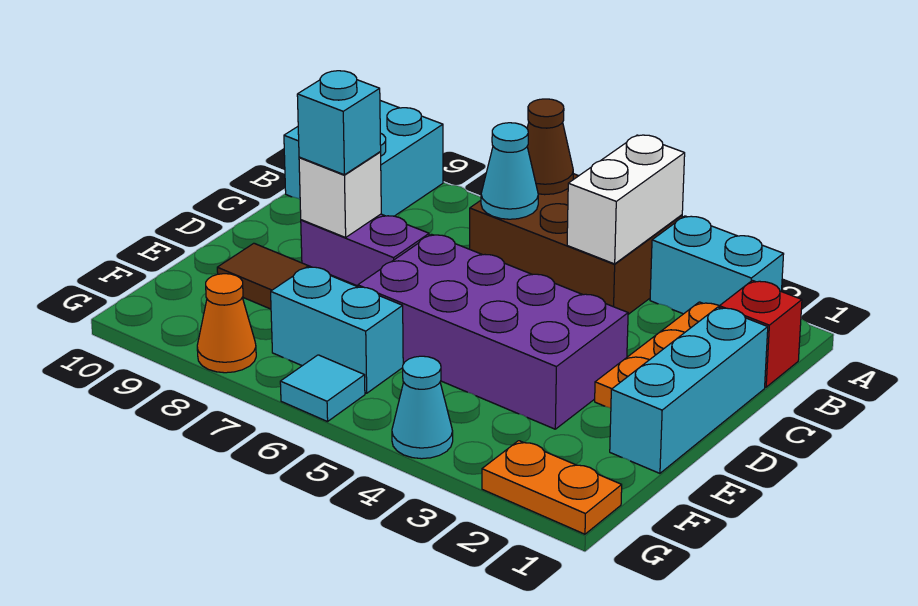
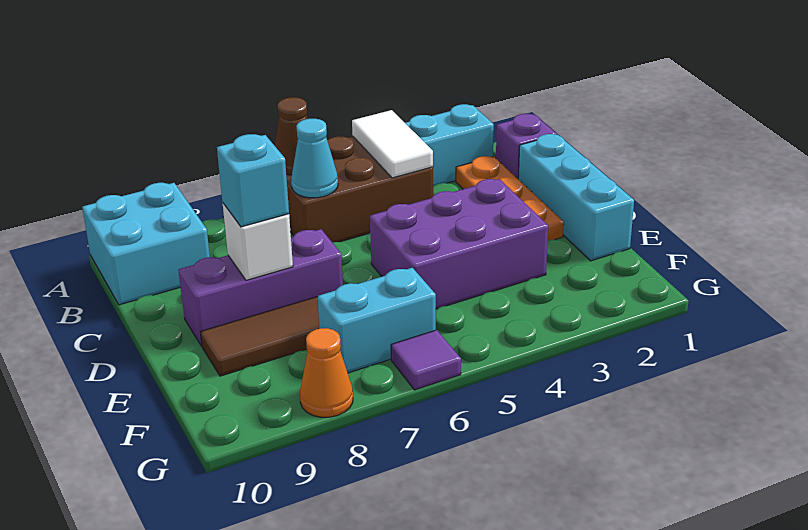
white brick A4:B4 level 2 -> white tile A4:B4 level 2
red brick B1 level 1 -> purple brick B1 level 1
purple brick D3:E6 level 1 -> purple brick D3:E5 level 1
purple brick D7:D8 level 1 -> purple brick D7:D9 level 1
orange plate G1:G2 level 1 -> none
cyan cone G4 level 1 -> none
cyan tile G6 level 1 -> purple tile G6 level 1

